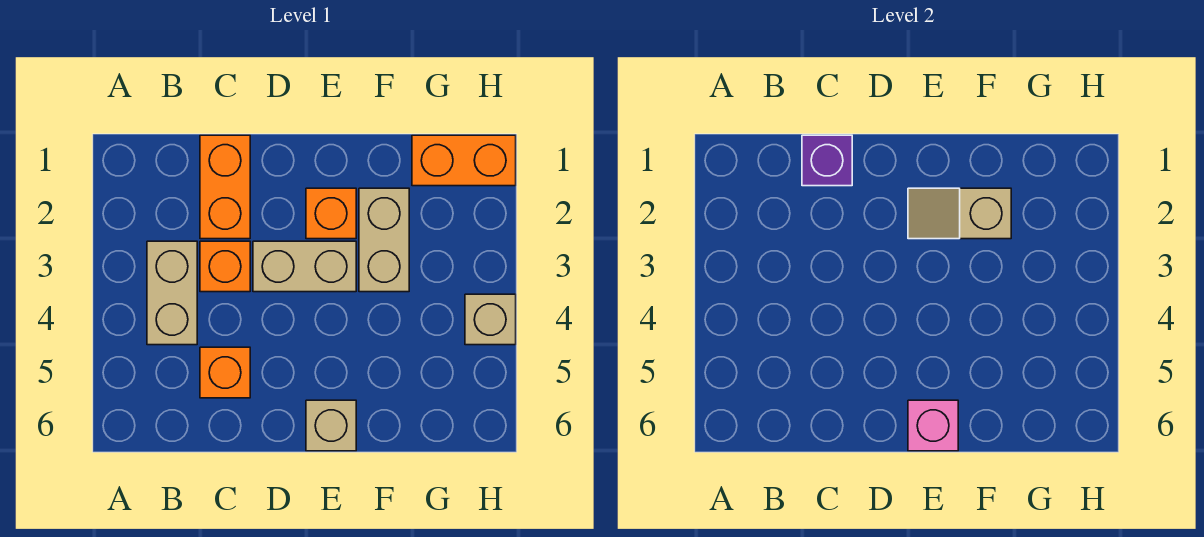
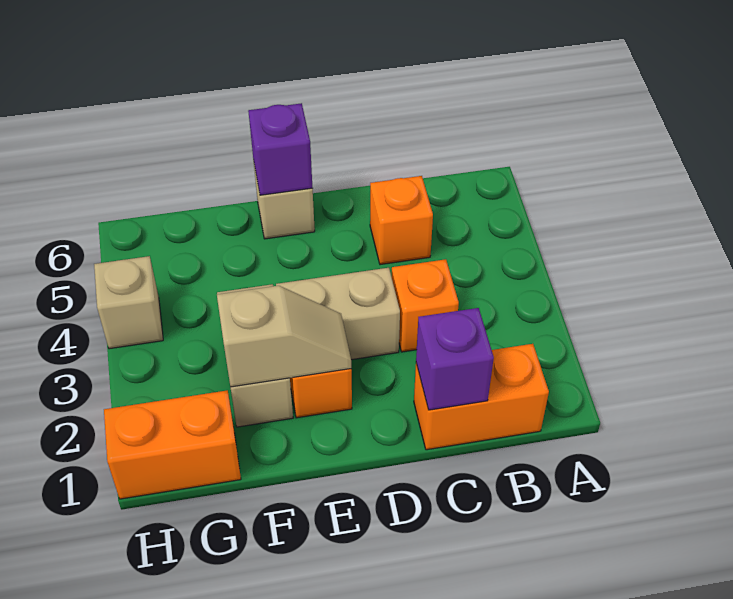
tan brick B3:B4 level 1 -> none
orange brick C1:C2 level 1 -> orange brick B1:C1 level 1
pink brick E6 level 2 -> purple brick E6 level 2

